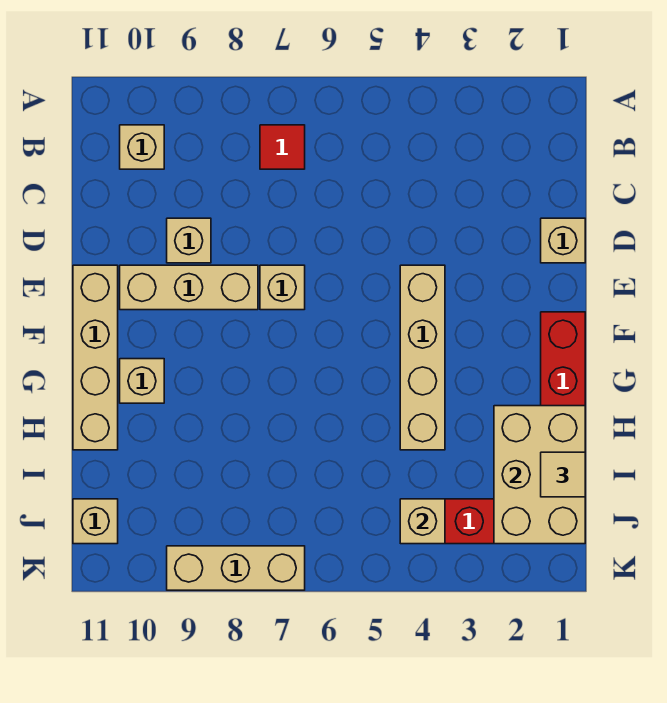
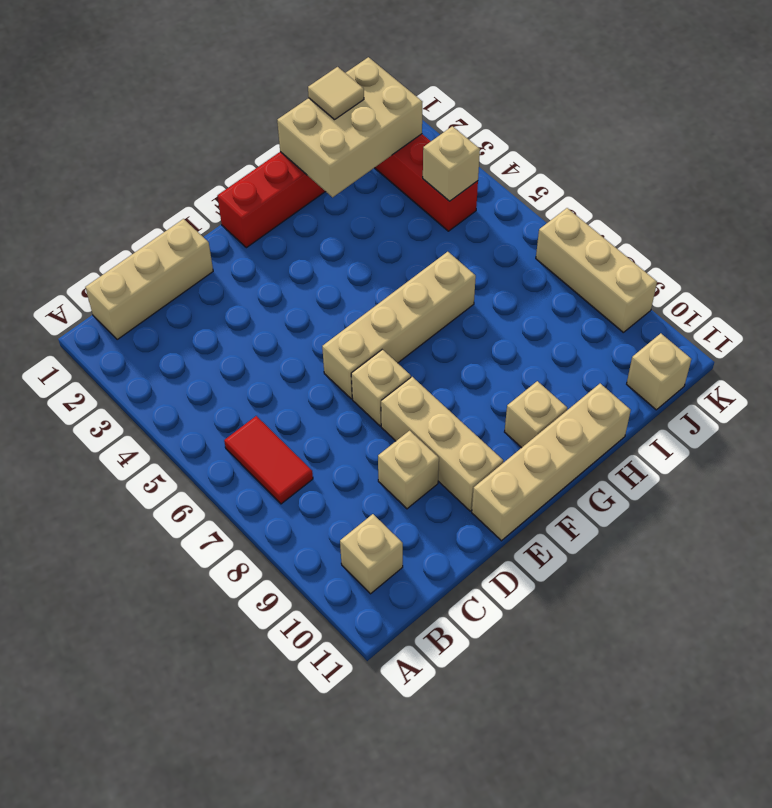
red tile B7 level 1 -> red tile B6:B7 level 1
tan brick D1 level 1 -> tan brick B1:D1 level 1
tan brick E4:H4 level 1 -> tan brick E6:H6 level 1

